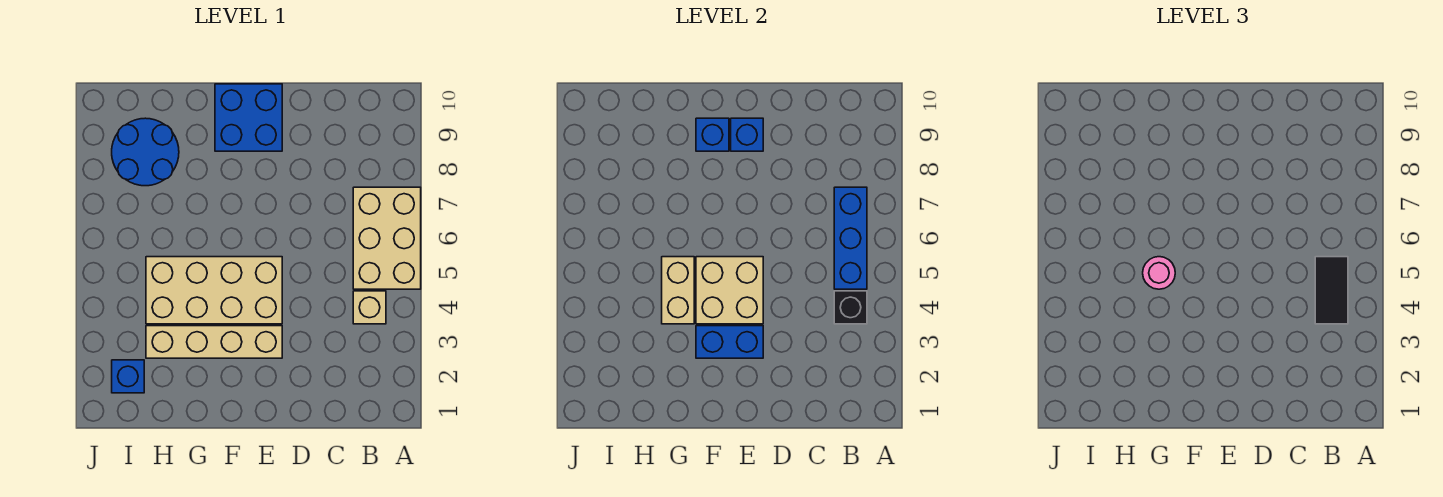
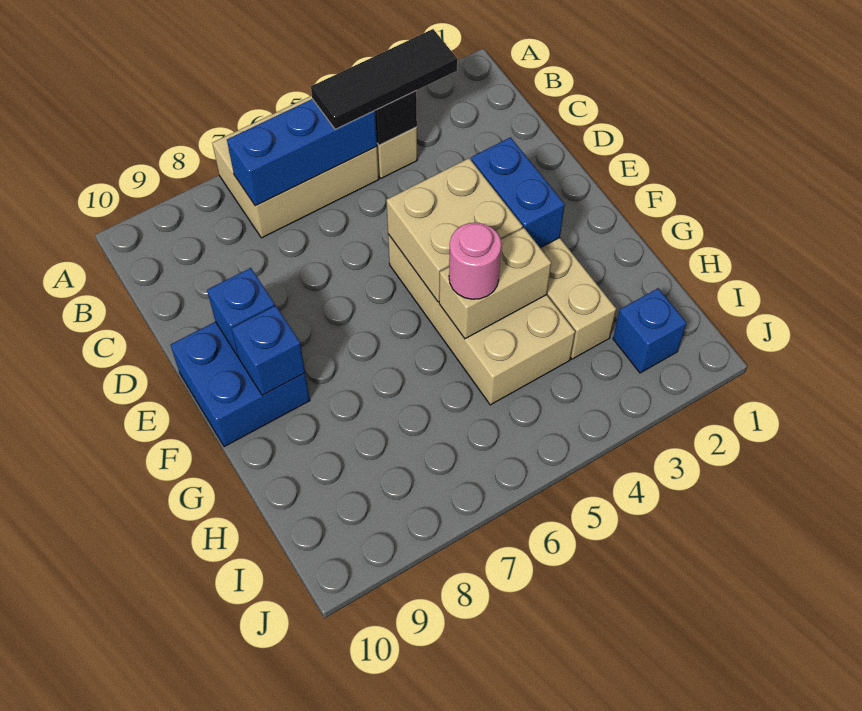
black tile B4:B5 level 3 -> black tile B3:B5 level 3
blue round brick H8:I9 level 1 -> none

